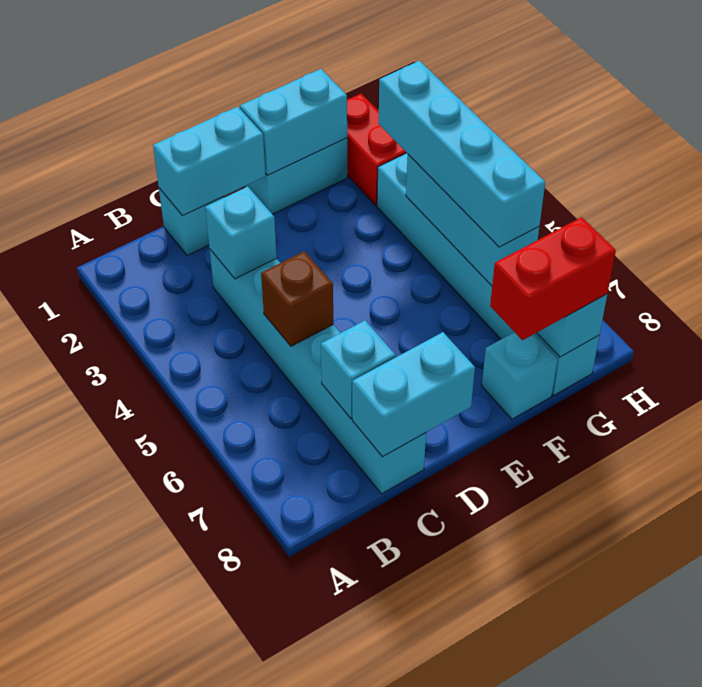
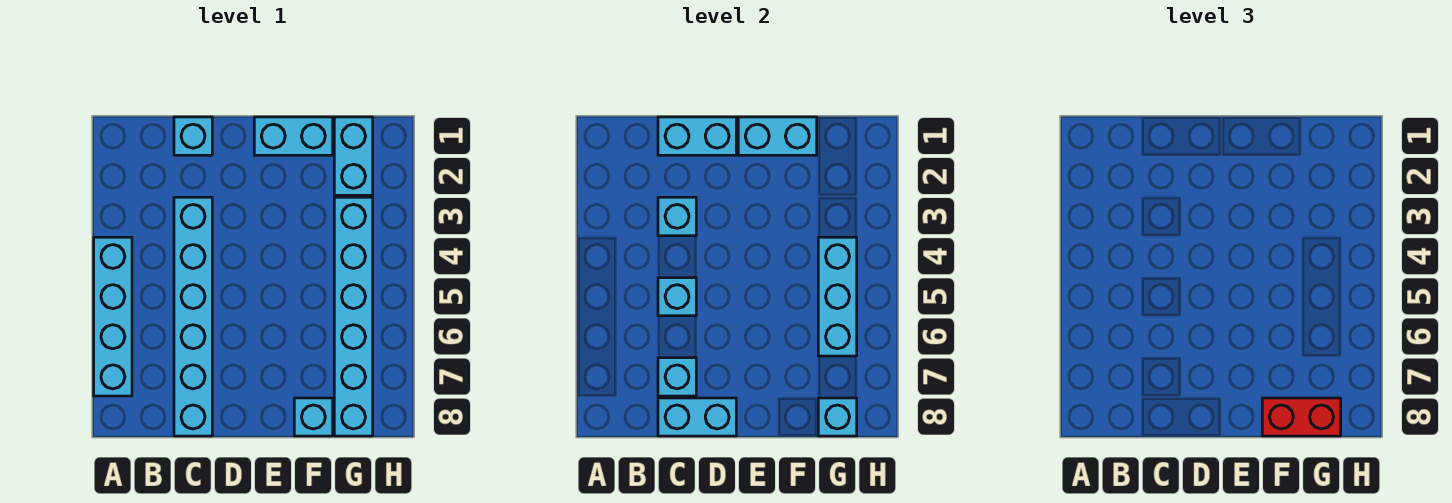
brown brick C5 level 2 -> cyan brick C5 level 2
red brick G1:G2 level 1 -> cyan brick G1:G2 level 1
cyan brick G3:G6 level 3 -> cyan brick A4:A7 level 1

